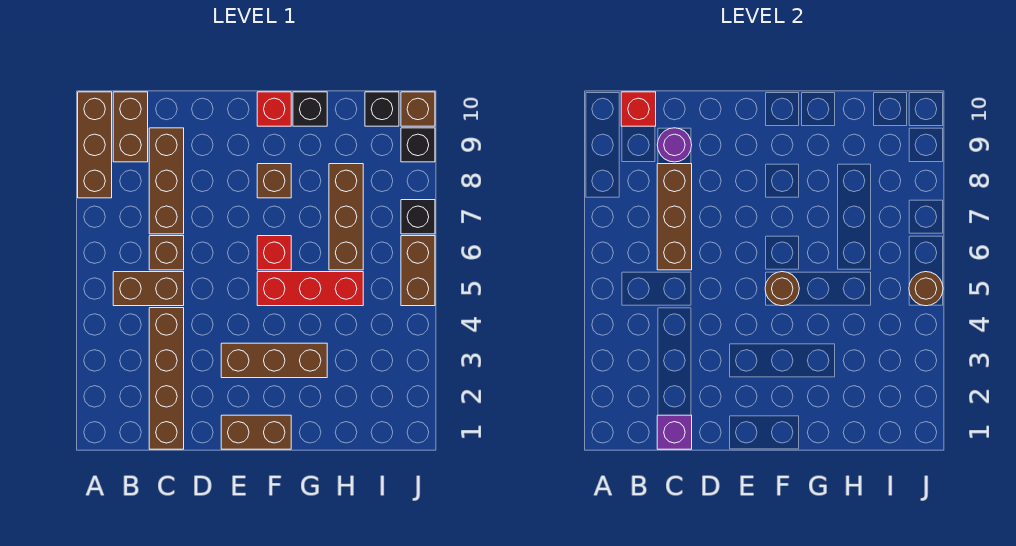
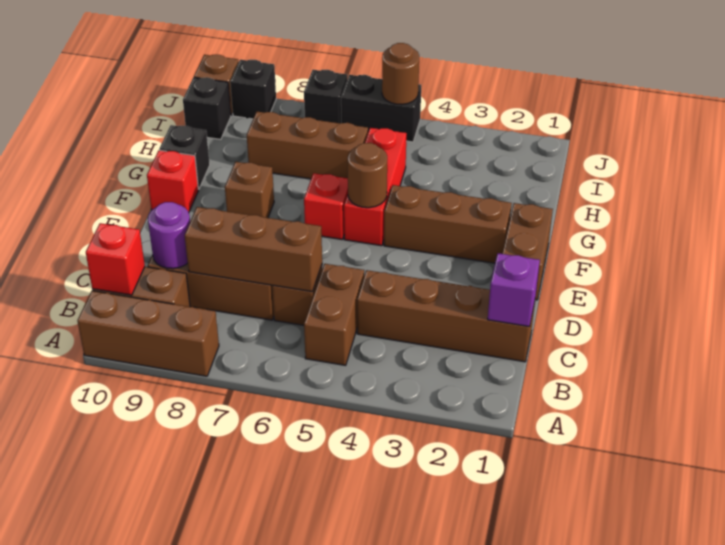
brown brick E3:G3 level 1 -> brown brick F2:F4 level 1
brown brick J5:J6 level 1 -> black brick J5:J6 level 1

